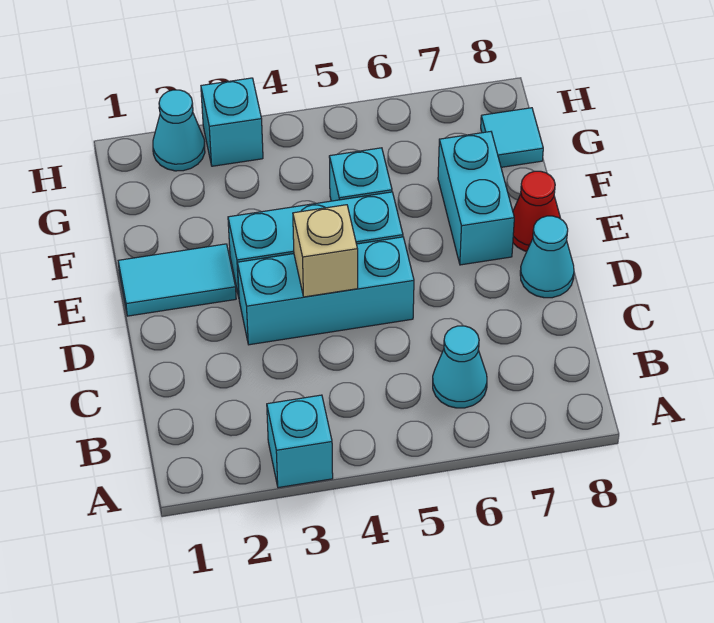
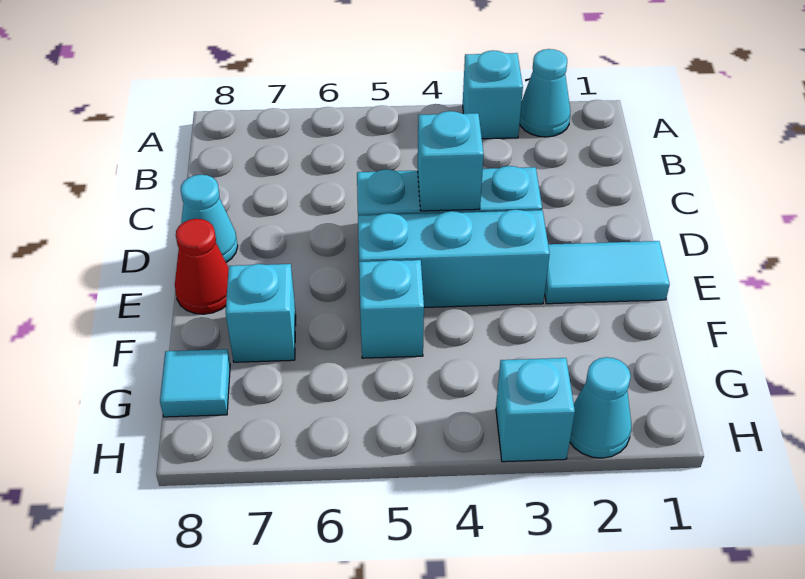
cyan cone B6 level 1 -> cyan cone A2 level 1
tan brick D4 level 2 -> cyan brick D4 level 2
cyan brick E7:F7 level 1 -> cyan brick F7 level 1

